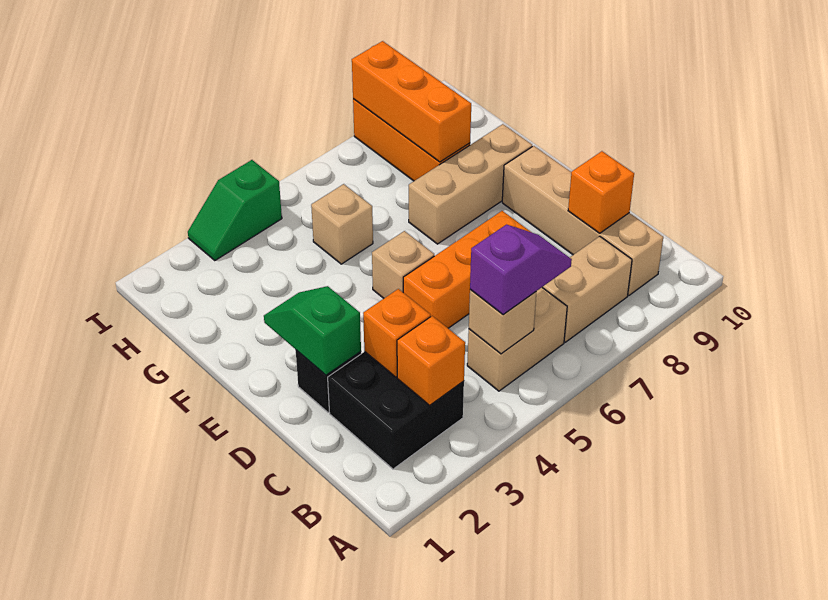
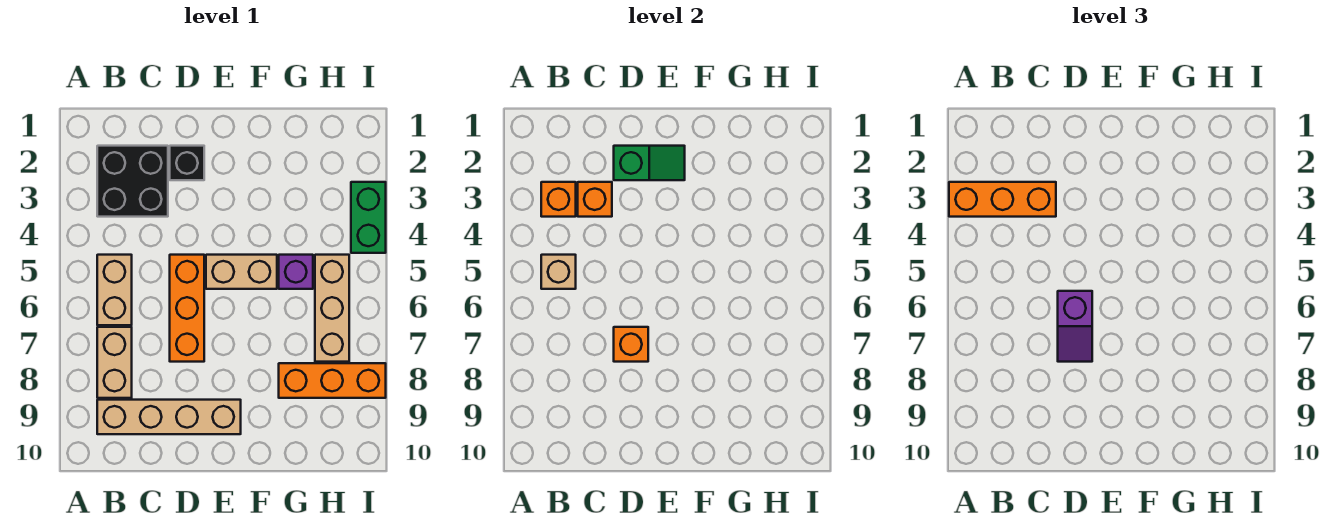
purple slope B5:B6 level 3 top 5 -> purple slope D6:D7 level 3 top 6
orange brick C9 level 2 -> orange brick D7 level 2
tan brick E5 level 1 -> tan brick E5:F5 level 1
tan brick F7:F9 level 1 -> tan brick H5:H7 level 1
tan brick G5 level 1 -> purple brick G5 level 1
orange brick G8:I8 level 2 -> orange brick A3:C3 level 3
green slope I3:I4 level 1 top 4 -> green brick I3:I4 level 1

